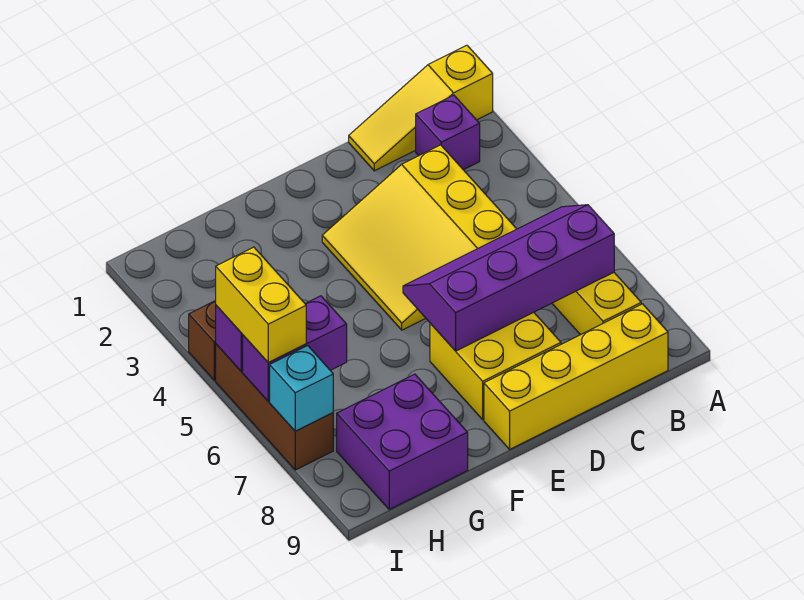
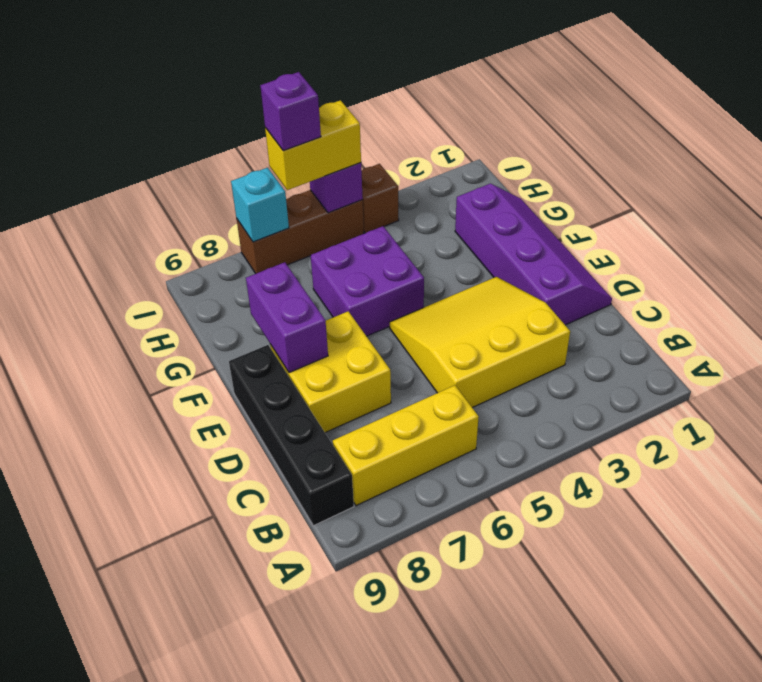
yellow slope A1:C1 level 1 top A -> none
purple brick B2 level 1 -> purple brick I6 level 4
purple slope B6:E7 level 2 top 7 -> purple slope D1:G2 level 1 top 2
yellow brick B9:E9 level 1 -> black brick B9:E9 level 1
purple brick G8:H9 level 1 -> purple brick F5:G6 level 1
purple brick H6:I6 level 2 -> purple brick E8:F8 level 2

